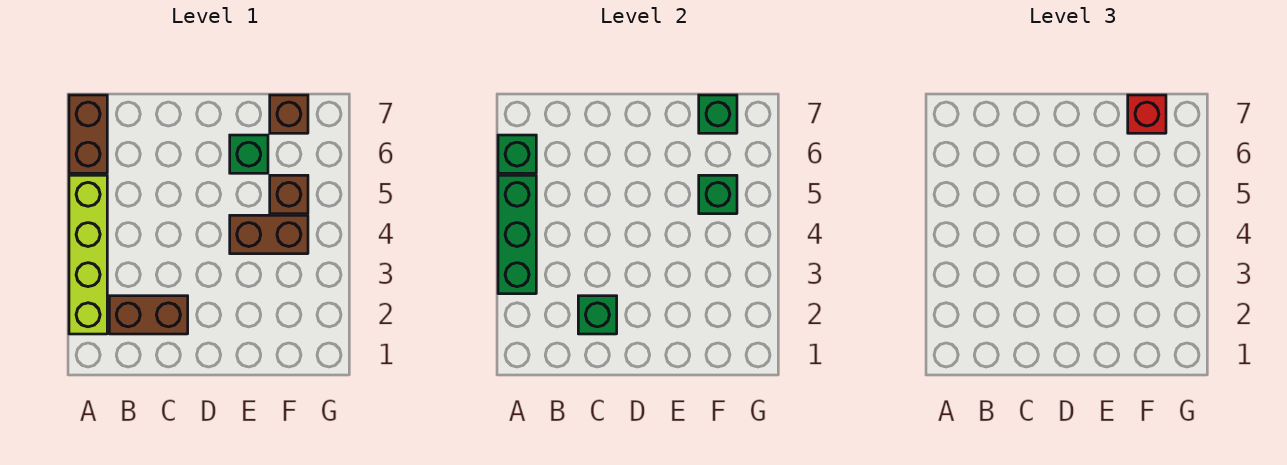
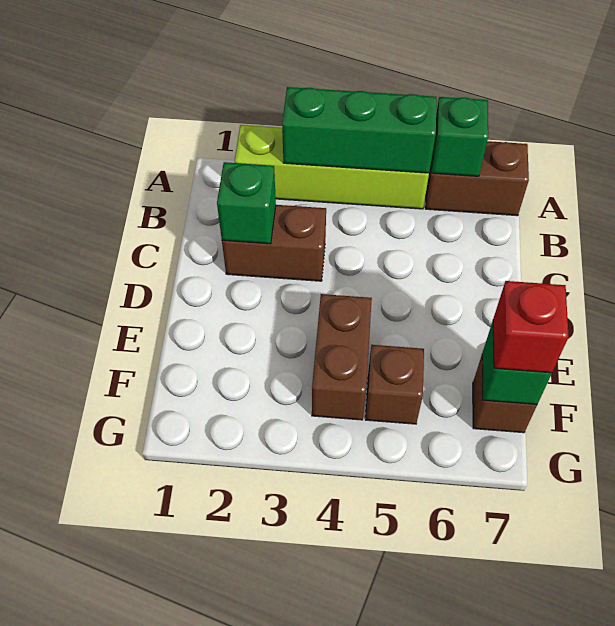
brown brick B2:C2 level 1 -> brown brick C2:C3 level 1
green brick E6 level 1 -> none
green brick F5 level 2 -> none

